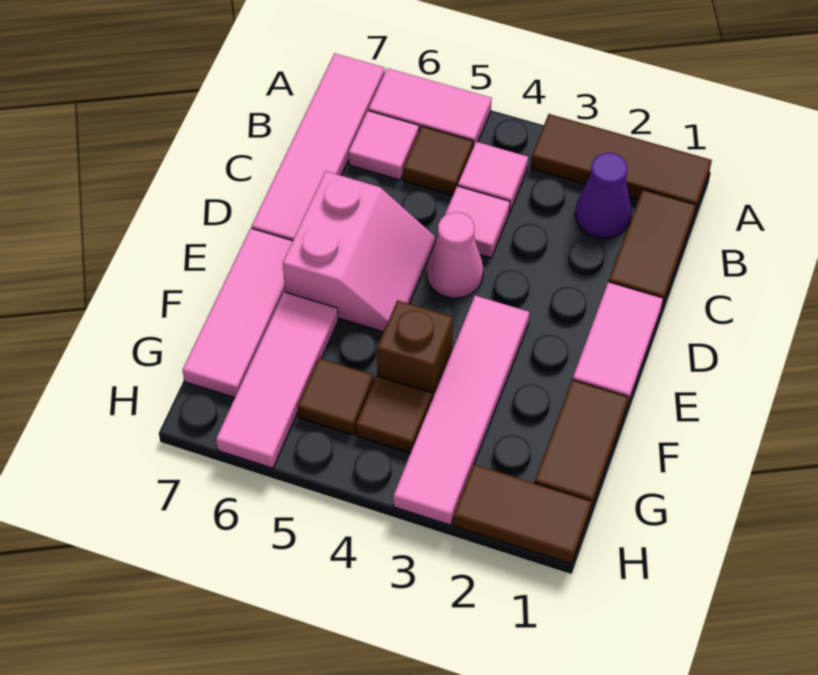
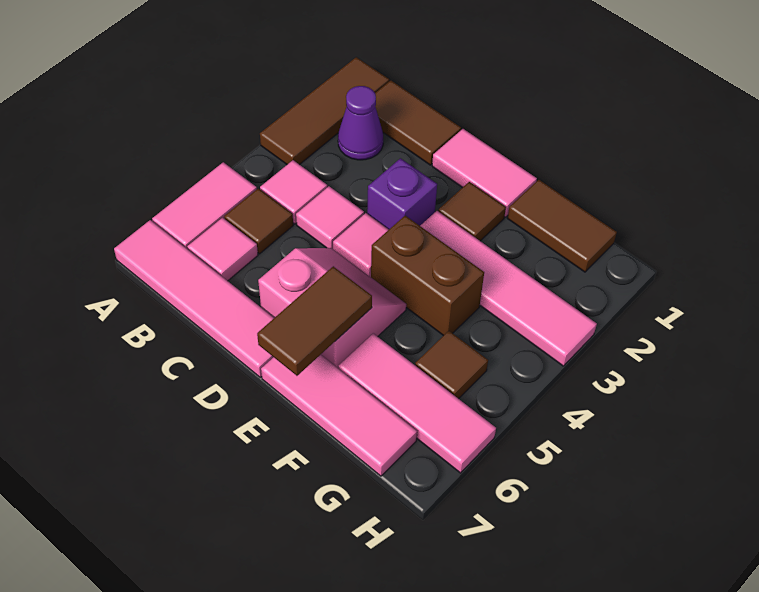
none -> purple brick D3 level 1
pink cone D4 level 1 -> pink tile D4 level 1
brown brick F4 level 1 -> brown brick E4:F4 level 1
brown tile G4 level 1 -> brown tile E2 level 1
brown tile H1:H2 level 1 -> brown tile E6:E7 level 2

